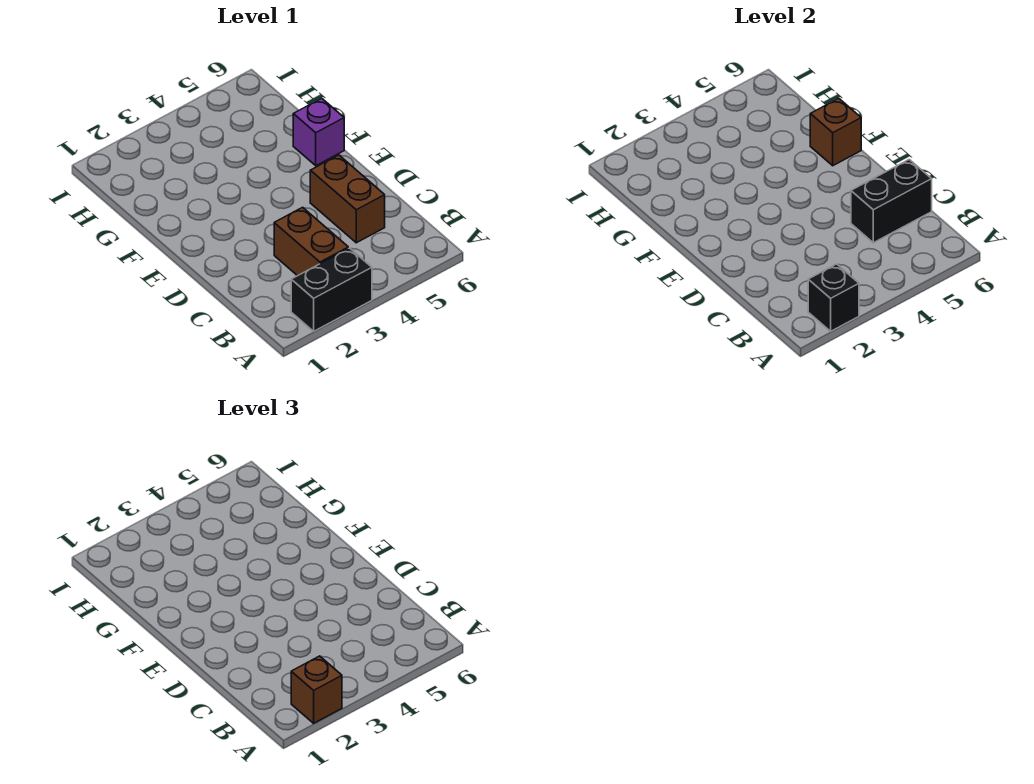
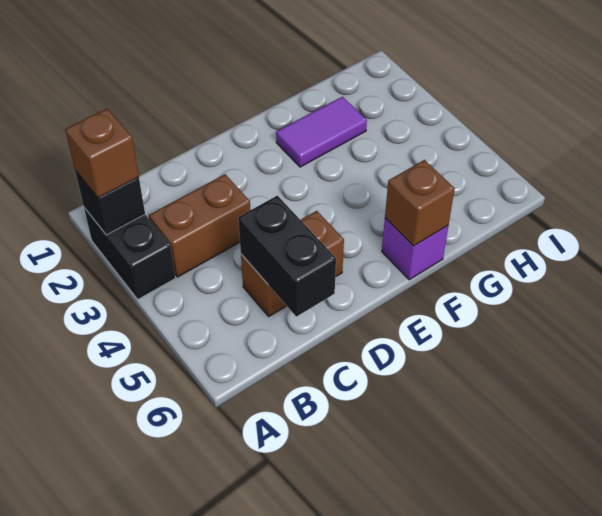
none -> purple tile F2:G2 level 1

